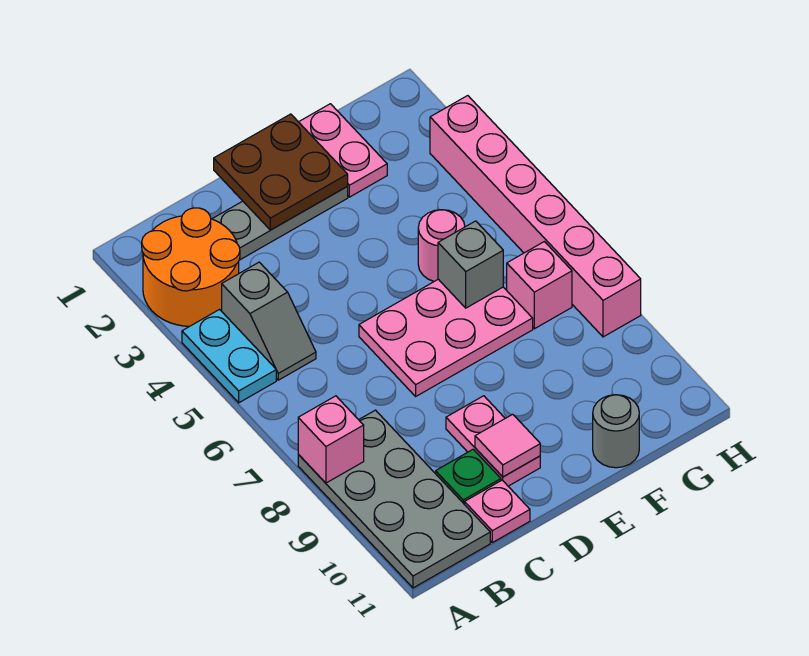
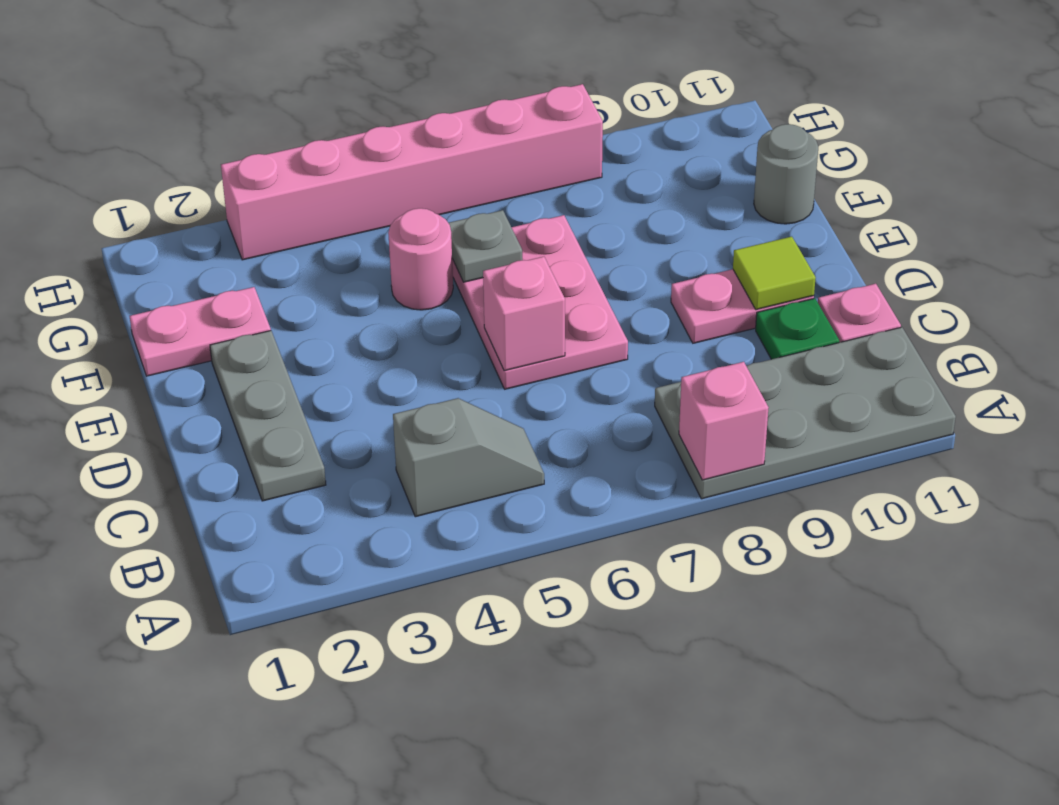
orange round brick A2:B3 level 1 -> none
cyan plate A4:A5 level 1 -> none
brown plate D1:E2 level 2 -> none
pink tile D10 level 2 -> lime tile D10 level 2
grey brick F6 level 2 -> grey plate F6 level 2
pink brick G7 level 1 -> pink brick D6 level 2

